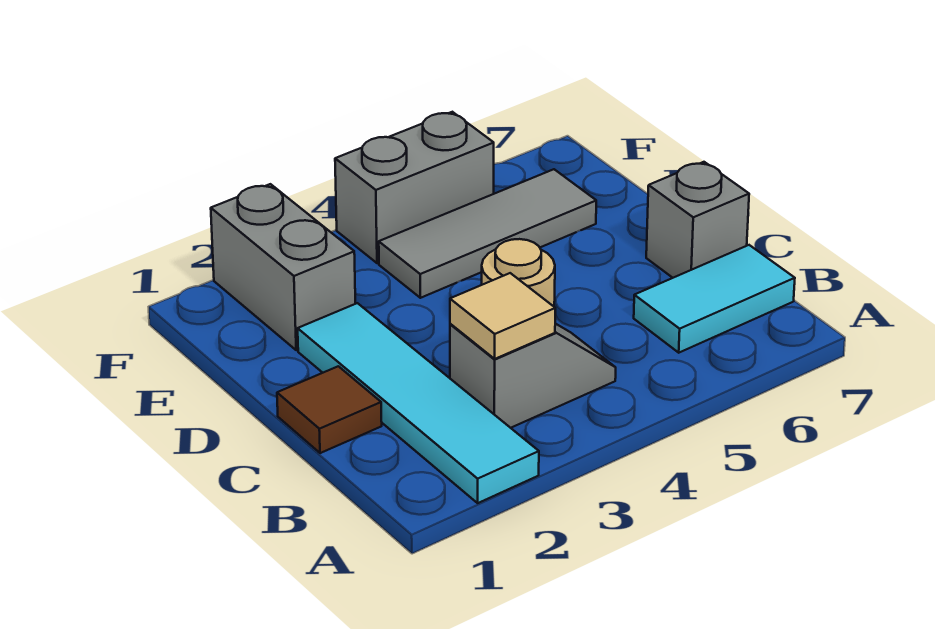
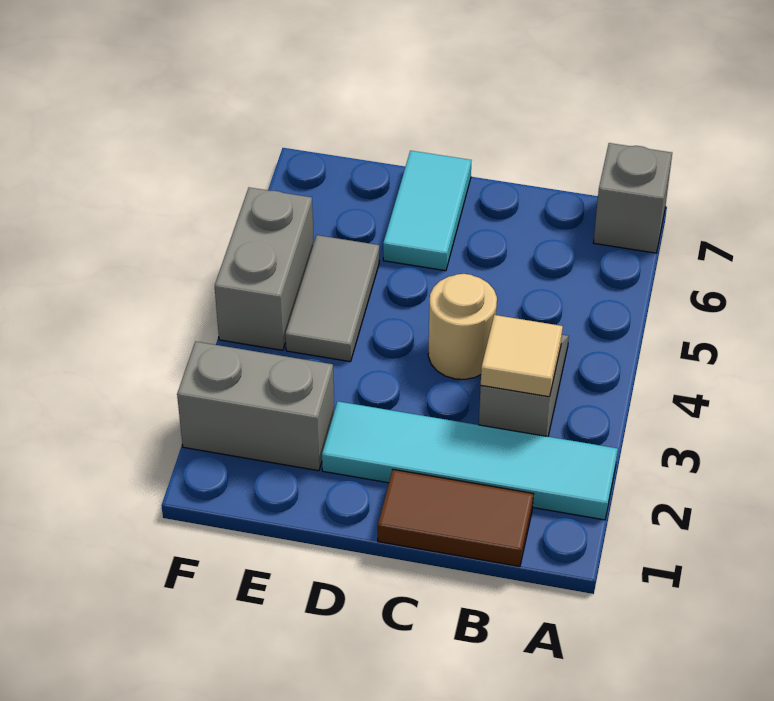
cyan tile B6:B7 level 1 -> cyan tile D6:D7 level 1
brown tile C1 level 1 -> brown tile B1:C1 level 1
grey brick C7 level 1 -> grey brick A7 level 1
grey tile E4:E6 level 1 -> grey tile E4:E5 level 1

